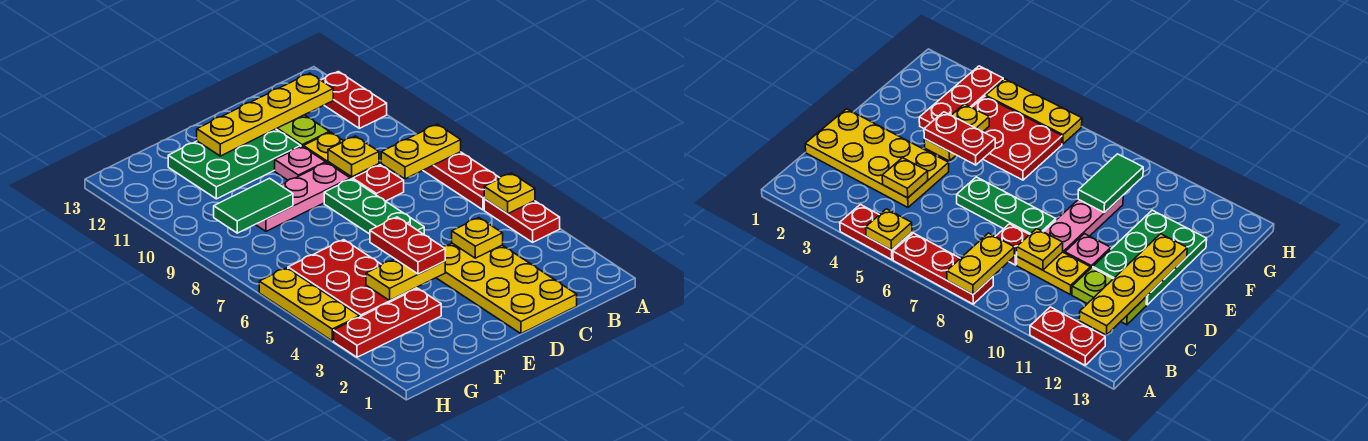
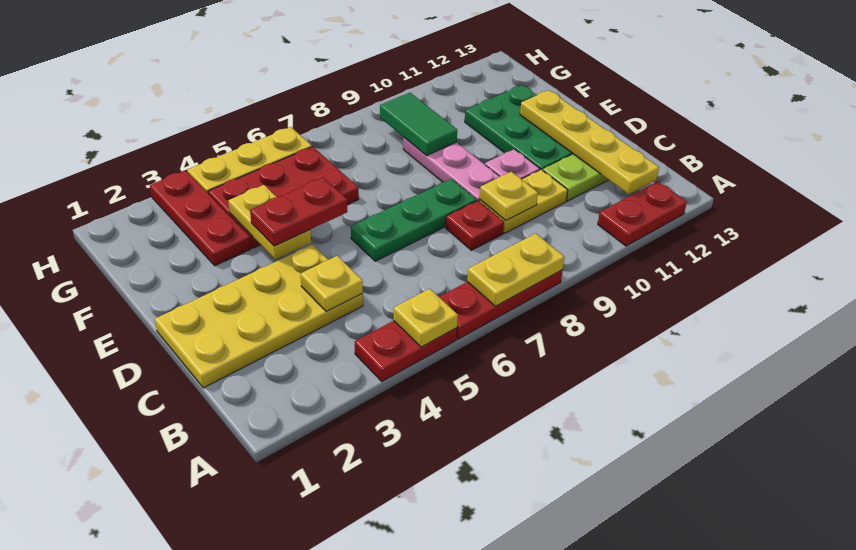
yellow plate A8:B8 level 2 -> yellow plate A7:A8 level 2

